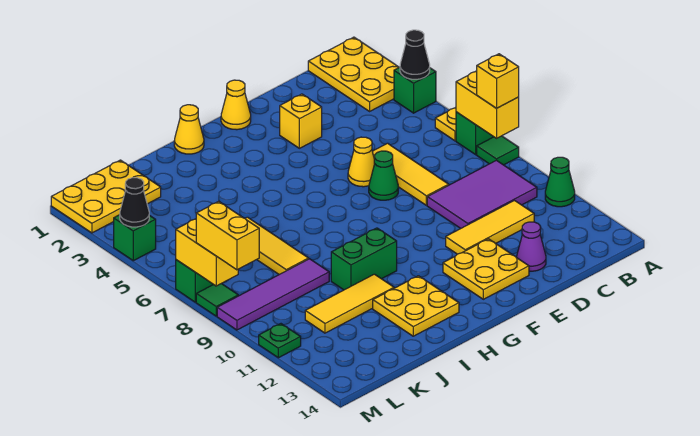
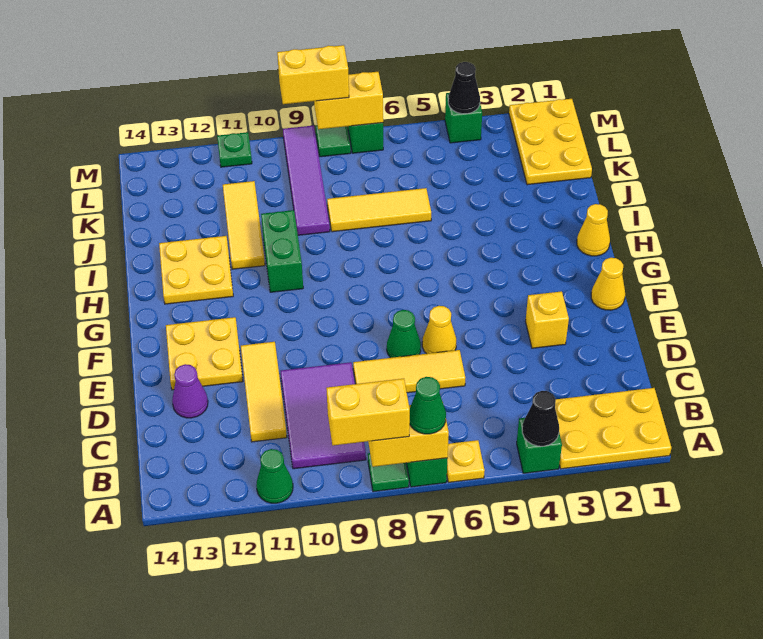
none -> green cone A7 level 3
yellow brick A8 level 3 -> yellow brick A8:A9 level 3

